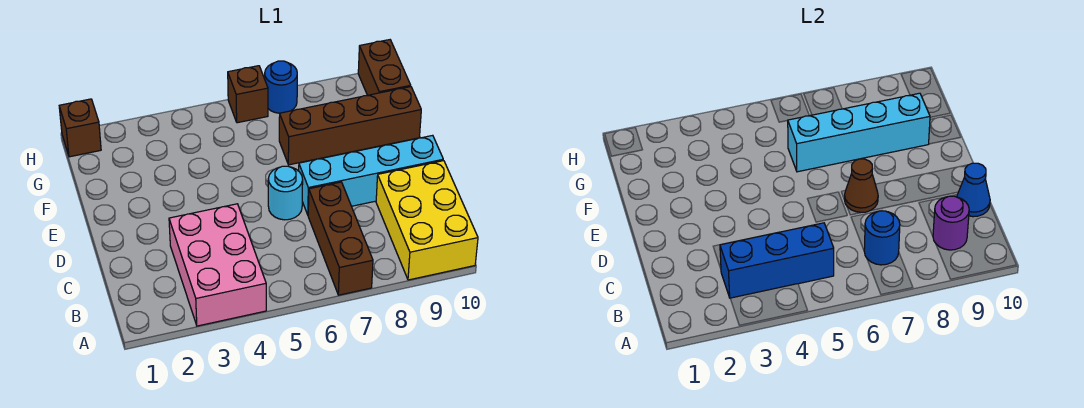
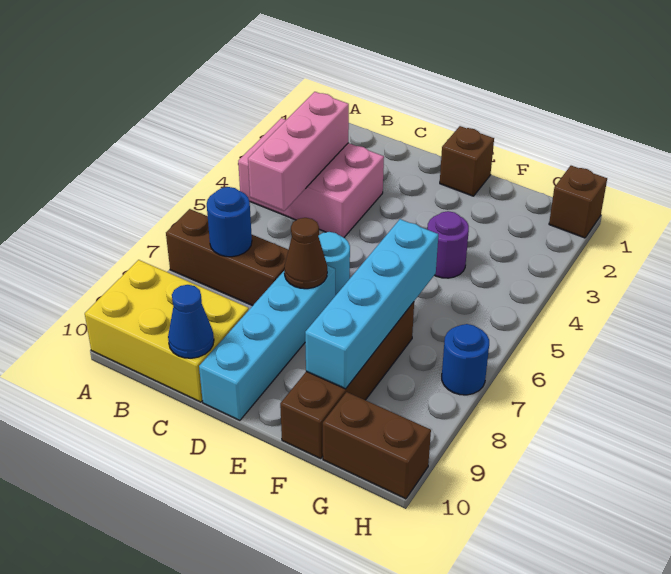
blue brick B3:B5 level 2 -> pink brick B3:B5 level 2
purple round brick B9 level 2 -> purple round brick F4 level 1
brown brick H6 level 1 -> brown brick E1 level 1

